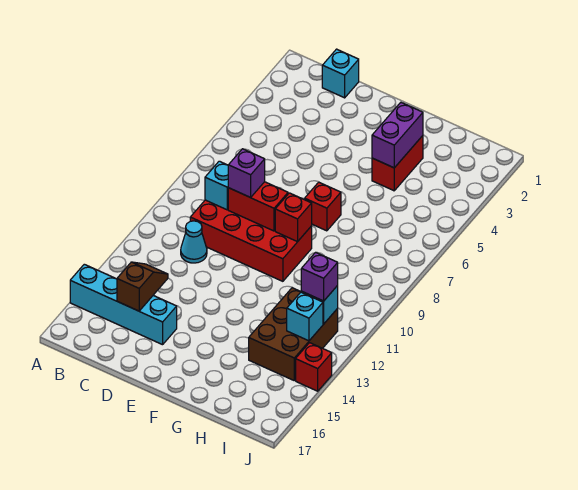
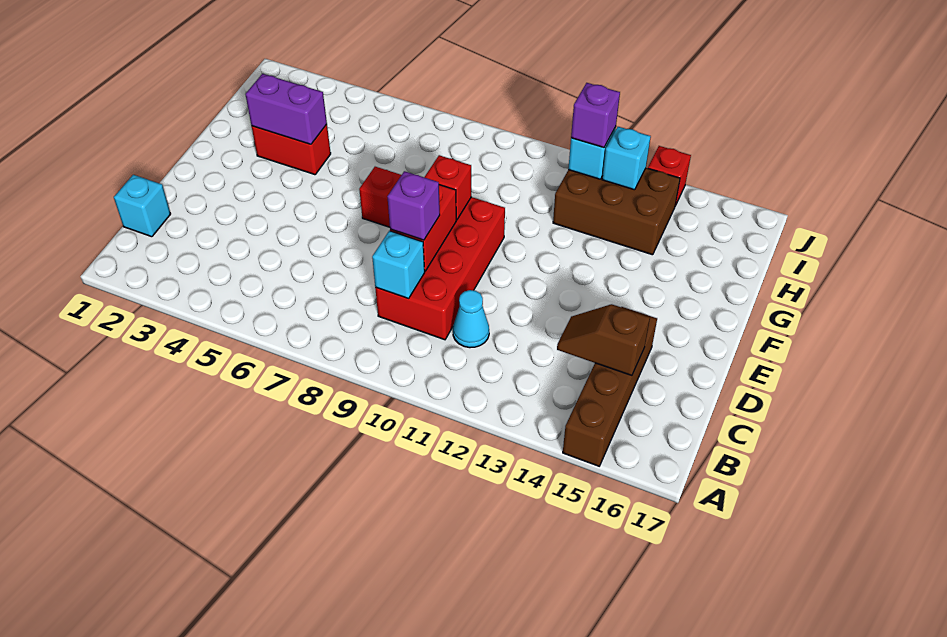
cyan brick A15:D15 level 1 -> brown brick A15:D15 level 1

